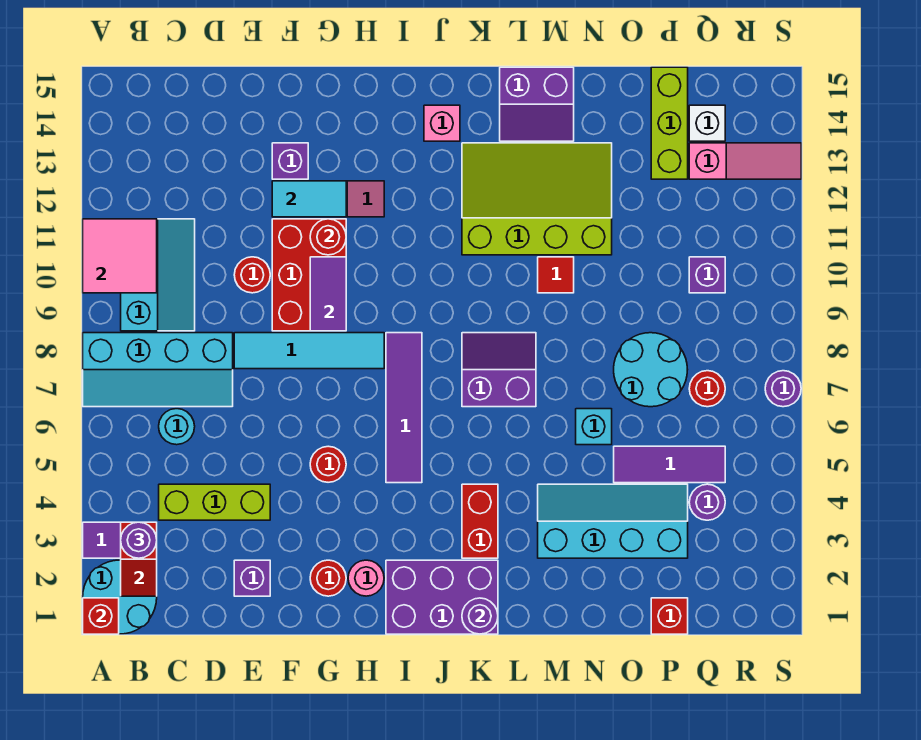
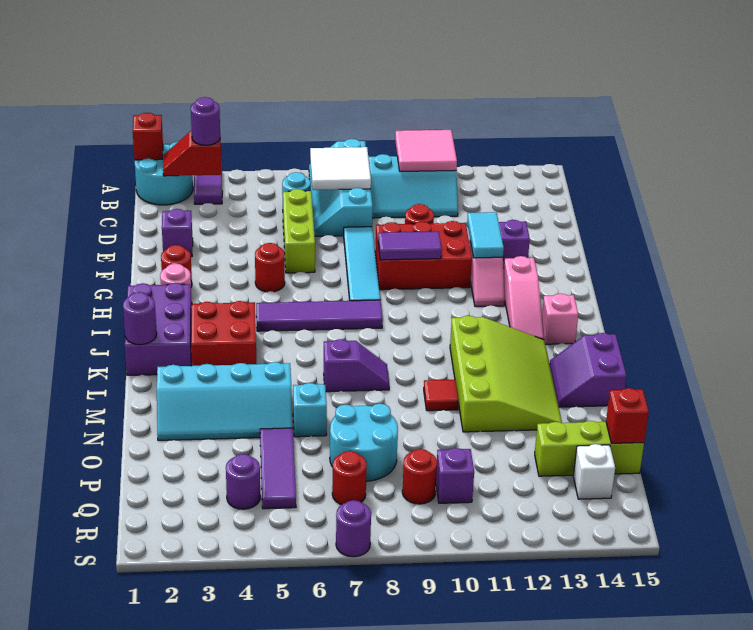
none -> white tile B7:C8 level 2
lime brick C4:E4 level 1 -> lime brick D6:F6 level 1
red round brick G11 level 2 -> red round brick Q9 level 1
red brick K3:K4 level 1 -> red brick J3:K4 level 1
purple slope K7:L8 level 1 top 7 -> purple slope L7:L8 level 1 top 7
cyan slope M3:P4 level 1 top 3 -> cyan slope M2:N5 level 1 top M
red brick P1 level 1 -> red brick P15 level 2
pink slope Q13:S13 level 1 top Q -> pink slope H13:J13 level 1 top H

